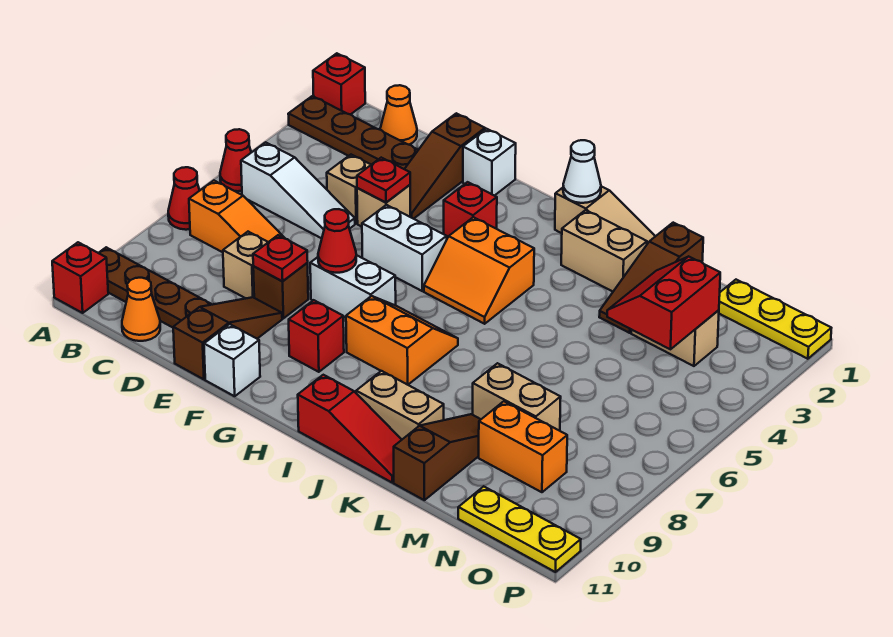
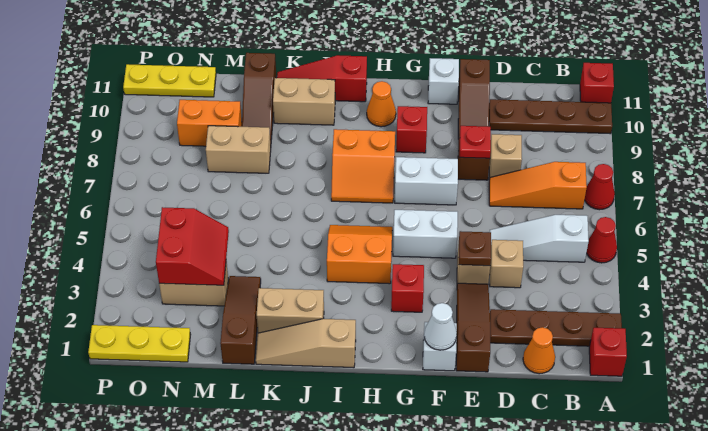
orange cone C11 level 1 -> orange cone H10 level 1
red plate E4 level 2 -> brown plate E4 level 2
red cone F7 level 2 -> none
white cone I1 level 2 -> white cone F1 level 2

